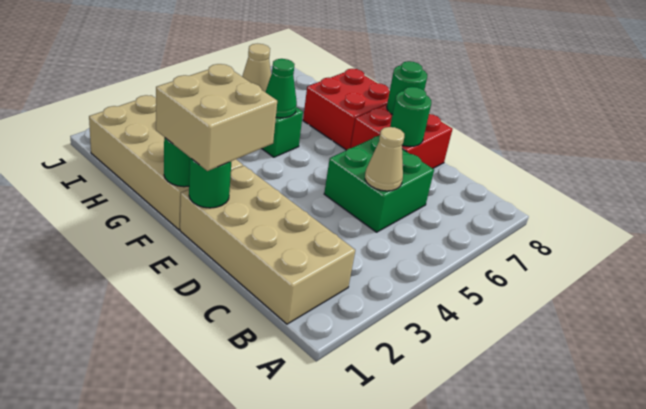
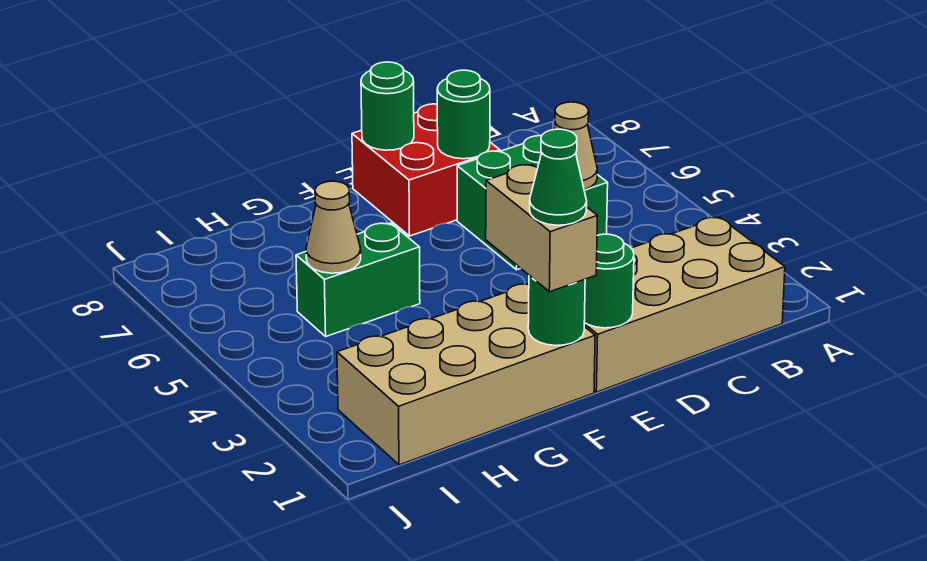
tan brick E1:F2 level 3 -> tan brick F1:F2 level 3
red brick F7:G8 level 1 -> none
green cone G5 level 2 -> green cone F1 level 4

